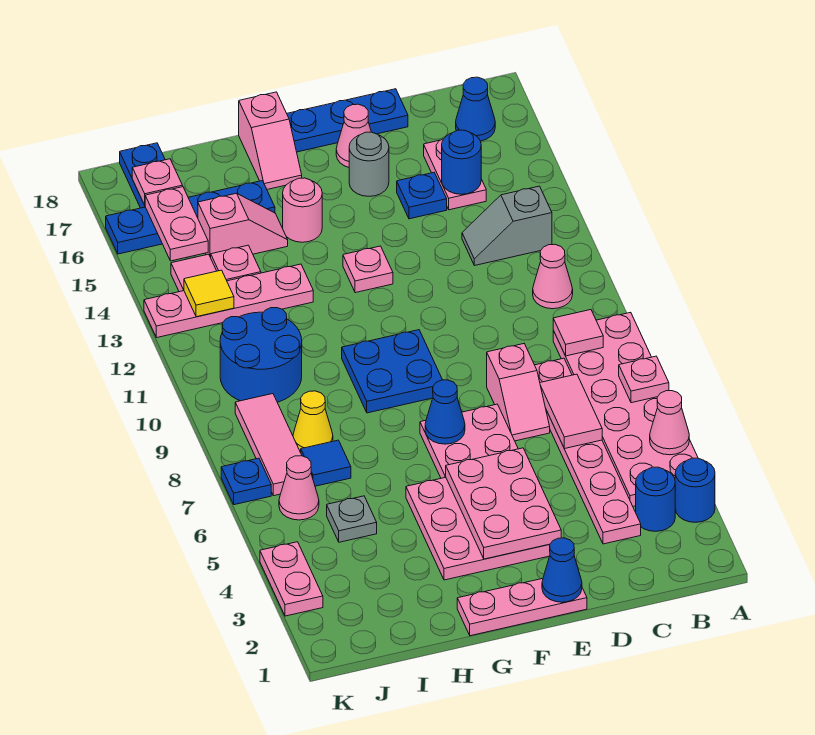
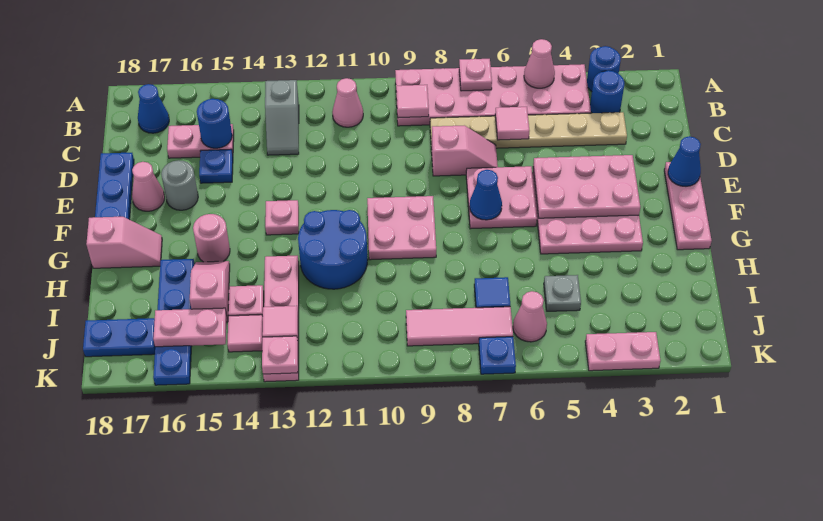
pink plate C3:C8 level 1 -> tan plate C3:C8 level 1
pink tile C6:C7 level 2 -> pink tile C6 level 2
blue plate F9:G10 level 1 -> pink plate F9:G10 level 1
yellow cone I8 level 1 -> none
blue round brick I10:J11 level 1 -> blue round brick G11:H12 level 1
yellow tile J13 level 2 -> pink tile J13 level 2
pink plate J17 level 2 -> pink plate K13 level 2

